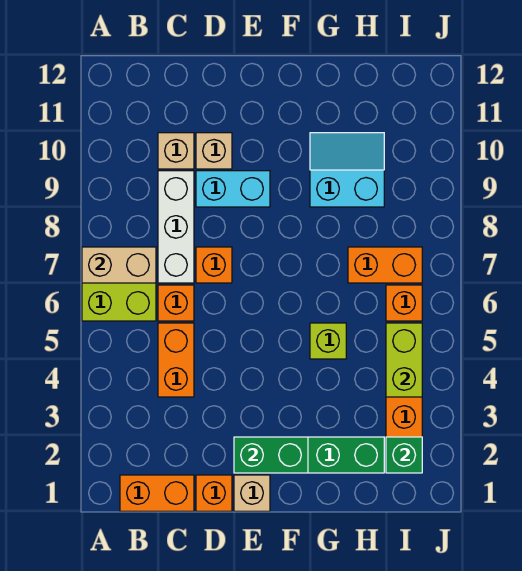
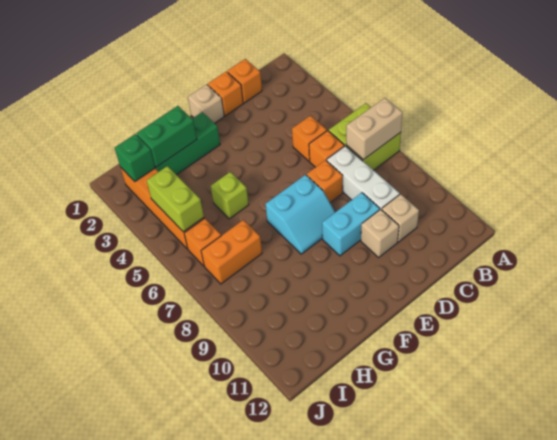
orange brick B1:C1 level 1 -> orange brick C1 level 1
orange brick C4:C5 level 1 -> orange brick C5 level 1
green brick E2:F2 level 2 -> green brick G2:H2 level 2
cyan slope G9:H10 level 1 top 9 -> cyan slope E7:F8 level 1 top 7

